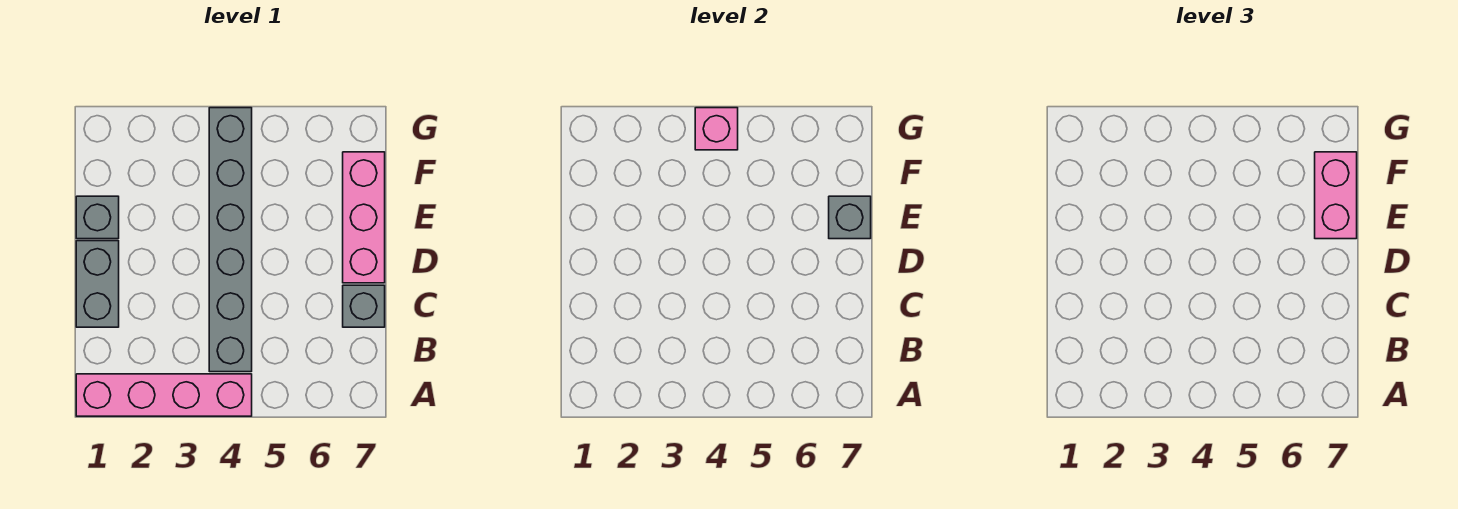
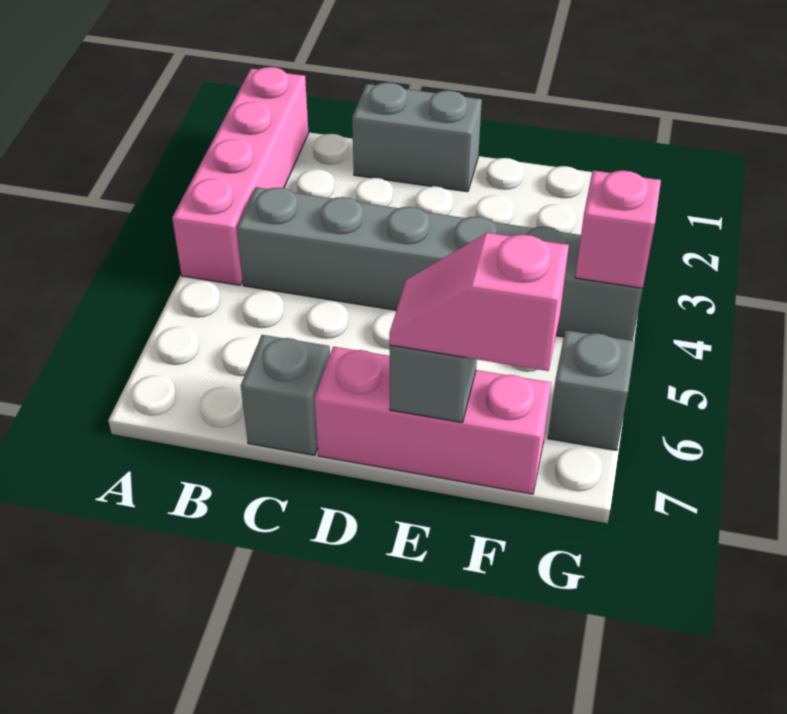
grey brick E1 level 1 -> grey brick G6 level 1
pink brick E7:F7 level 3 -> pink slope E7:F7 level 3 top F

